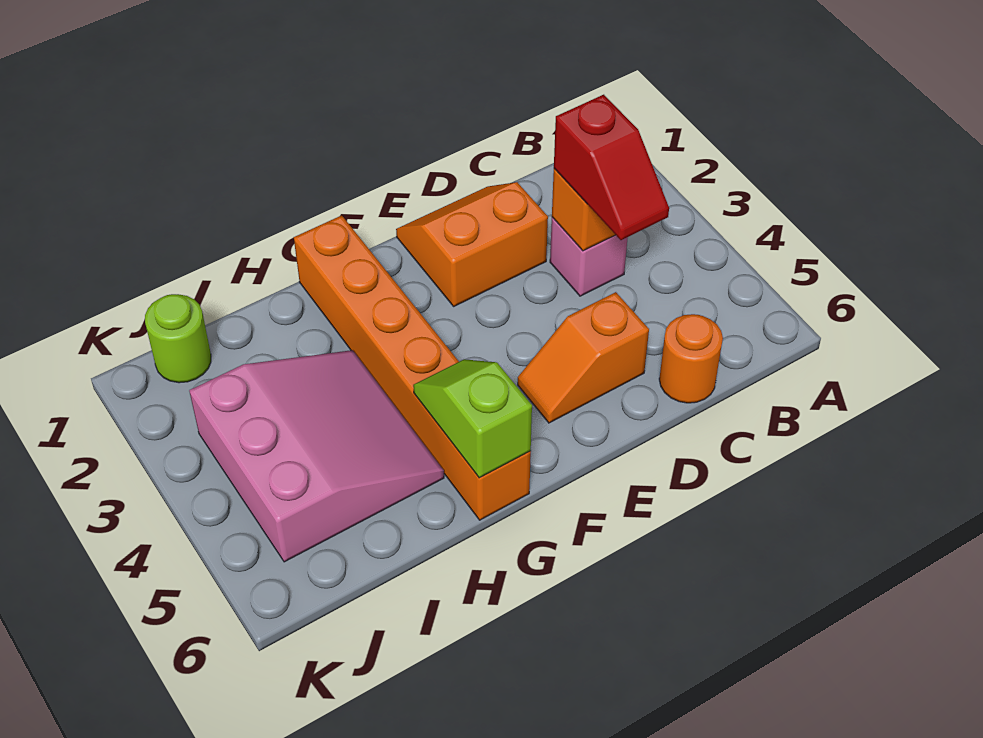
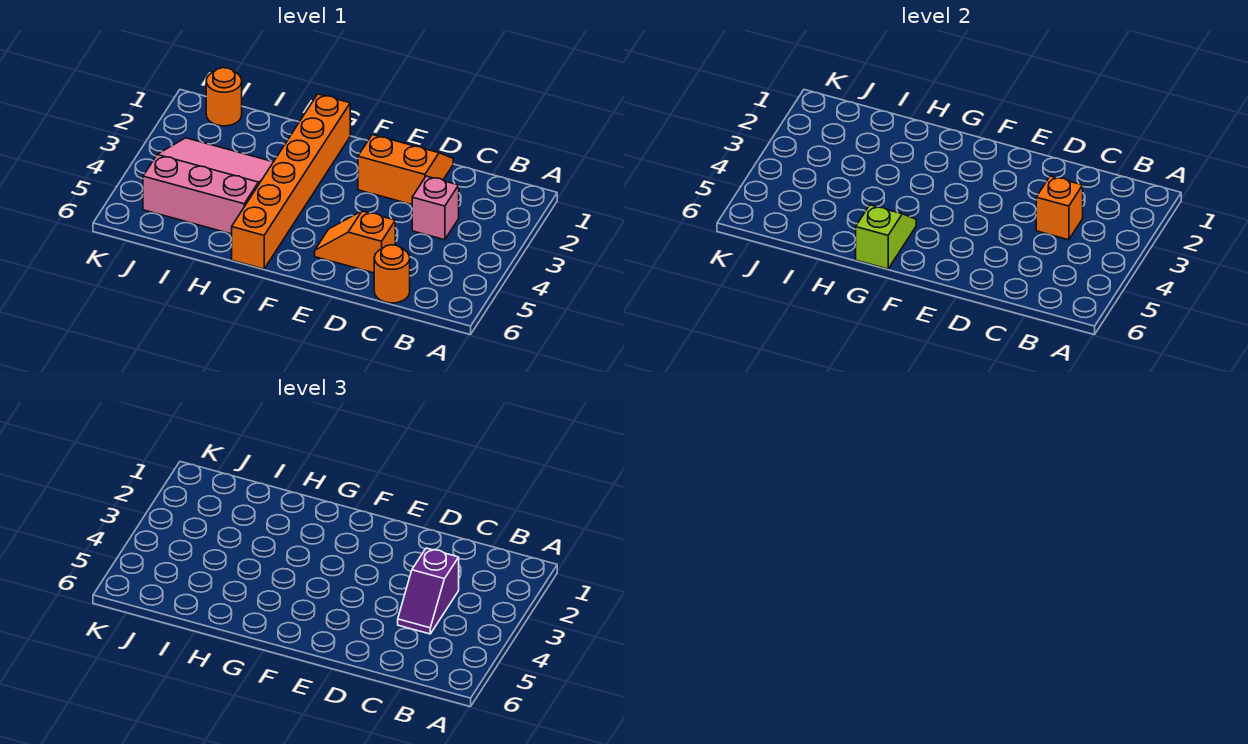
red slope C3:C4 level 3 top 3 -> purple slope C3:C4 level 3 top 3
pink slope H3:J5 level 1 top J -> pink slope H3:J5 level 1 top 5
lime round brick J1 level 1 -> orange round brick J1 level 1

